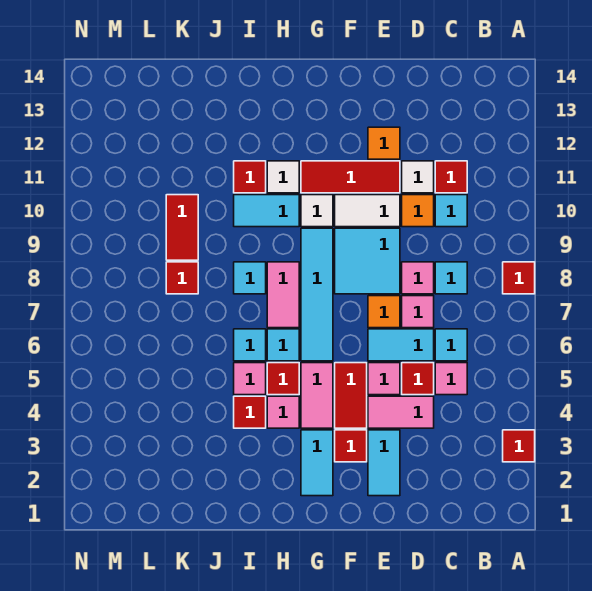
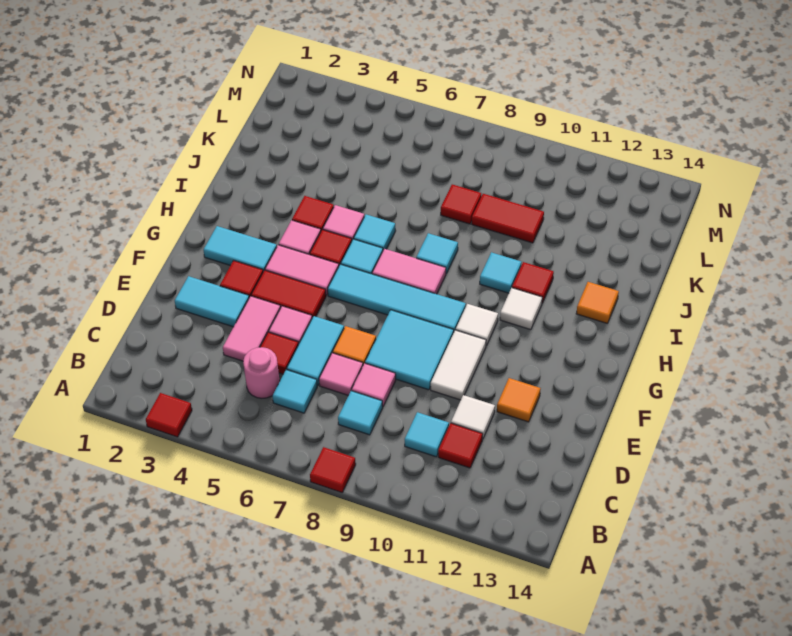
pink tile C5 level 1 -> pink round brick C5 level 1
orange tile D10 level 1 -> orange tile I13 level 1
red tile E11:G11 level 1 -> none
cyan tile H10:I10 level 1 -> cyan tile I10 level 1

